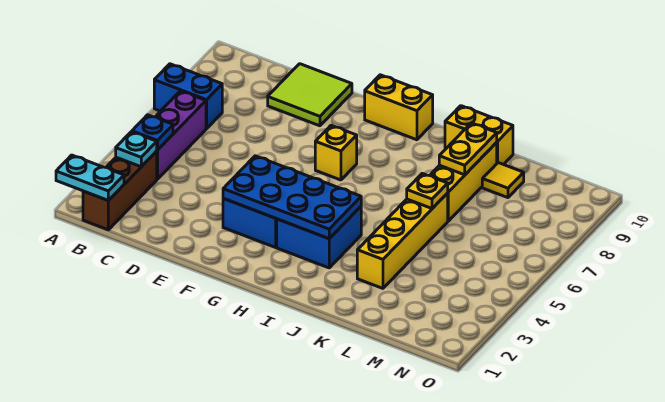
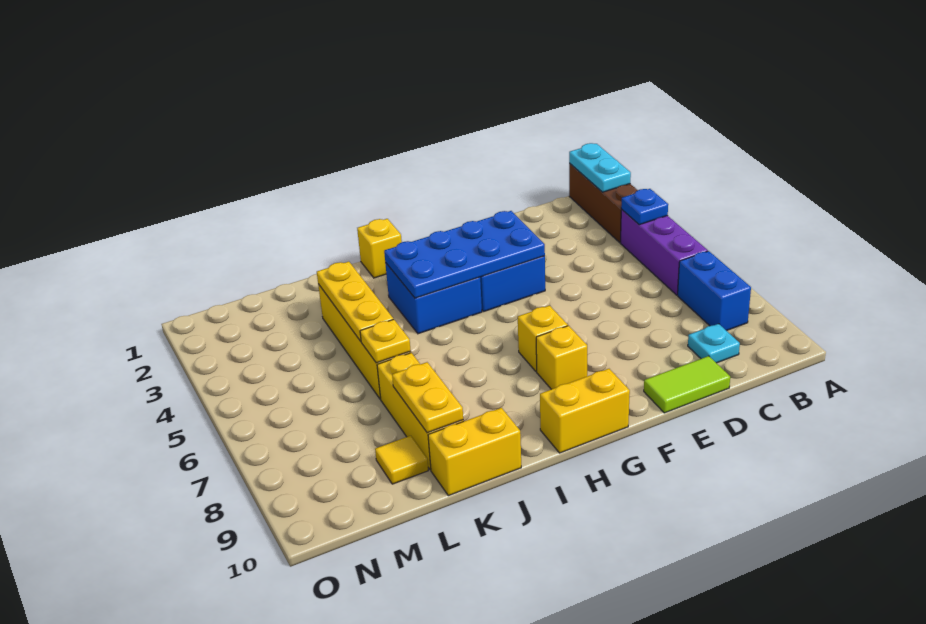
cyan plate A1:B1 level 2 -> cyan plate B1:B2 level 2
blue brick A7:B7 level 1 -> blue brick B7:B8 level 1
cyan plate B3 level 2 -> cyan plate C9 level 1
lime tile D9:E10 level 1 -> lime tile D10:E10 level 1
none -> yellow brick G8 level 1
none -> yellow brick I1 level 1
none -> yellow plate K3:K5 level 2

